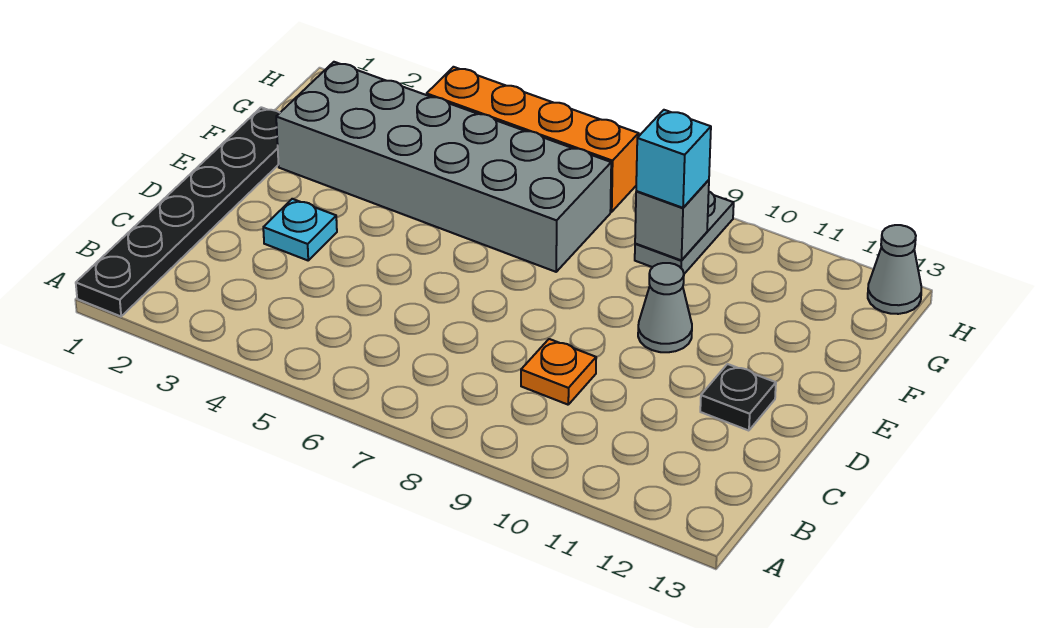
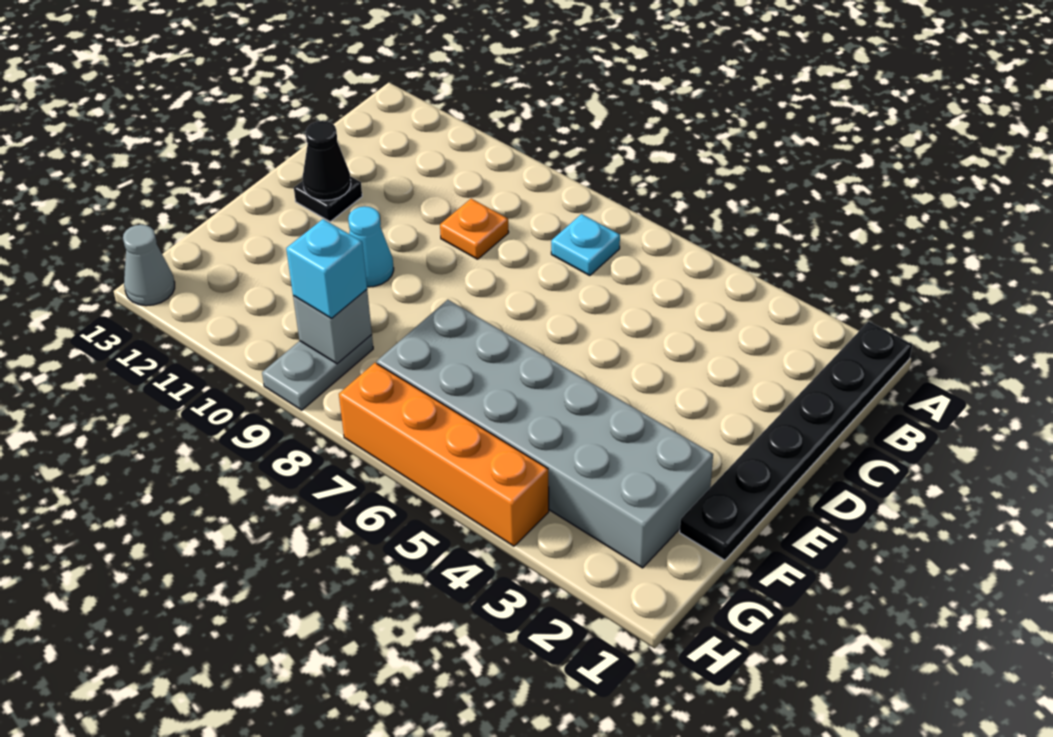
cyan plate D3 level 1 -> cyan plate B7 level 1
none -> black cone D12 level 2
grey cone E10 level 1 -> cyan cone E10 level 1

